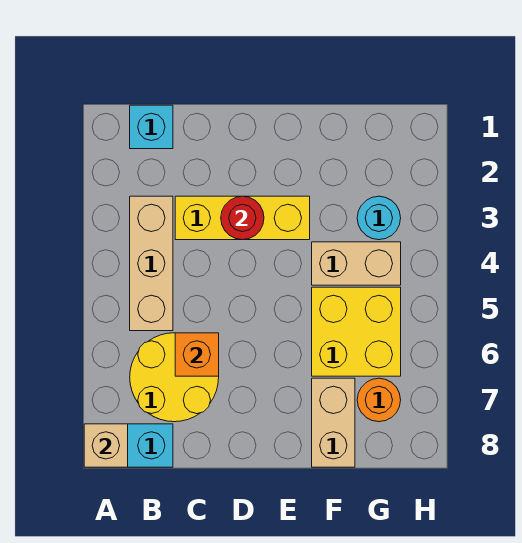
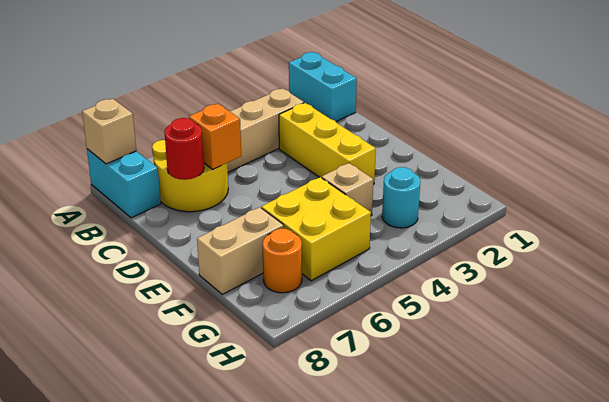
cyan brick B1 level 1 -> cyan brick A1:B1 level 1
red round brick D3 level 2 -> red round brick C7 level 2
tan brick F4:G4 level 1 -> tan brick F4 level 1

